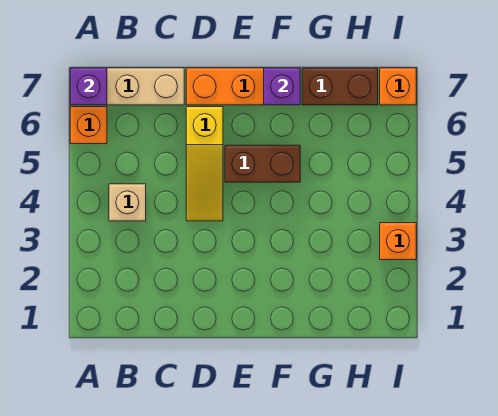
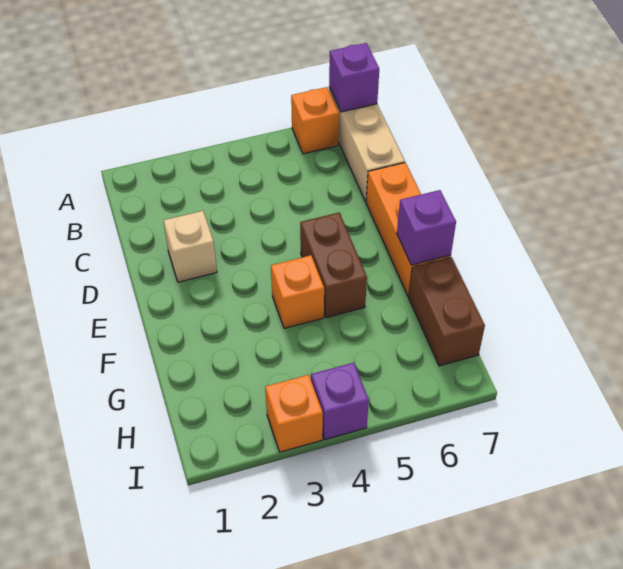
tan brick B4 level 1 -> tan brick D2 level 1
yellow slope D4:D6 level 1 top 6 -> none
none -> purple brick I4 level 1
orange brick I7 level 1 -> orange brick F4 level 1

